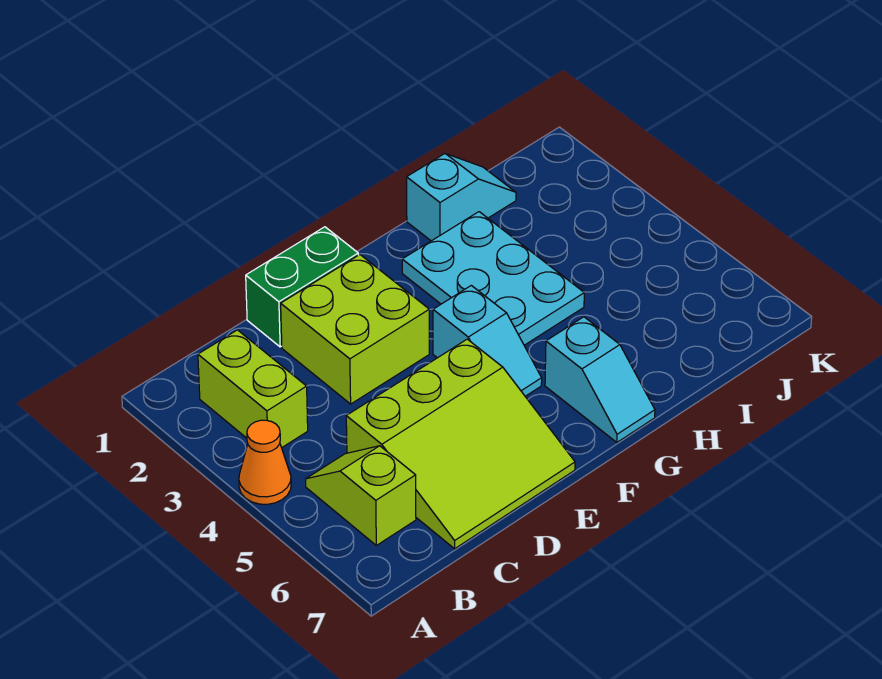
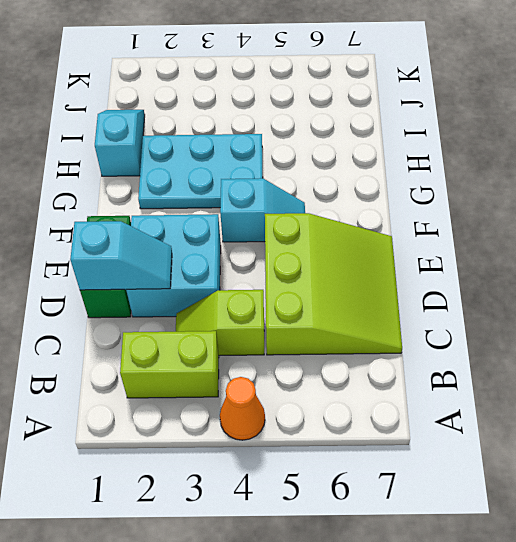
lime slope B5:B6 level 1 top 6 -> lime slope C3:C4 level 1 top 4
lime brick D2:E3 level 1 -> cyan brick D2:E3 level 1
cyan slope G6:G7 level 1 top 6 -> cyan slope D1:D2 level 2 top 1

